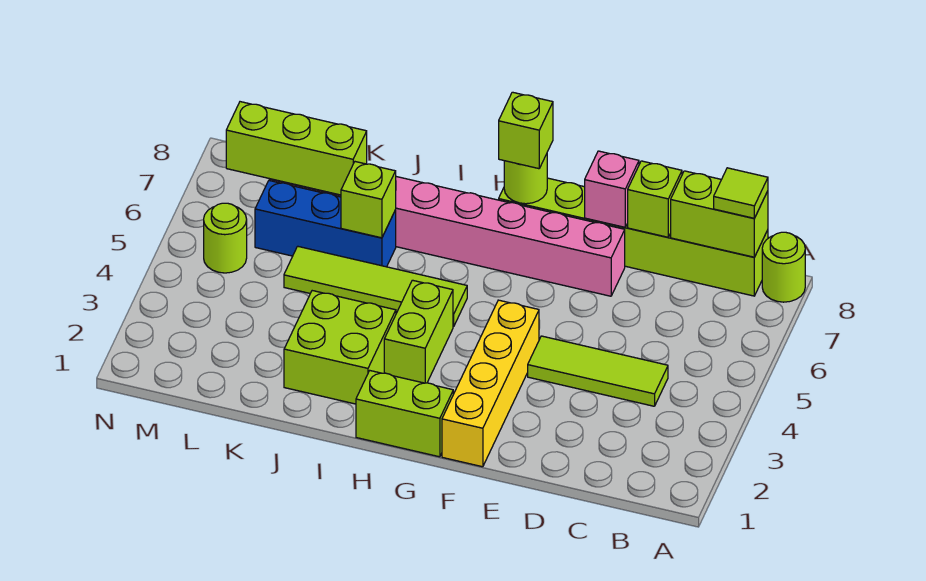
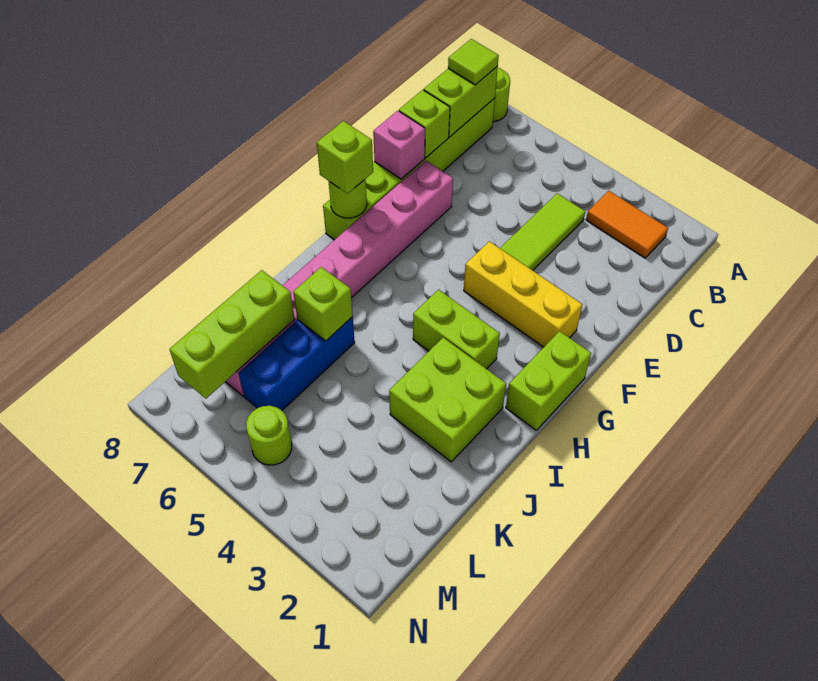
none -> orange tile B2:B3 level 1
yellow brick F1:F4 level 1 -> yellow brick F2:F4 level 1
lime tile H5:K5 level 1 -> none

